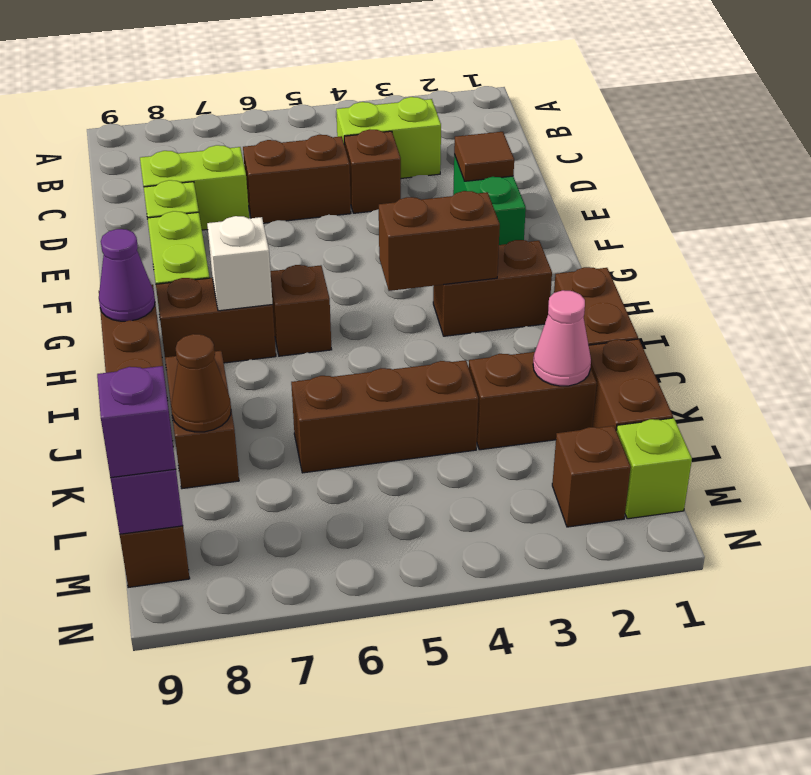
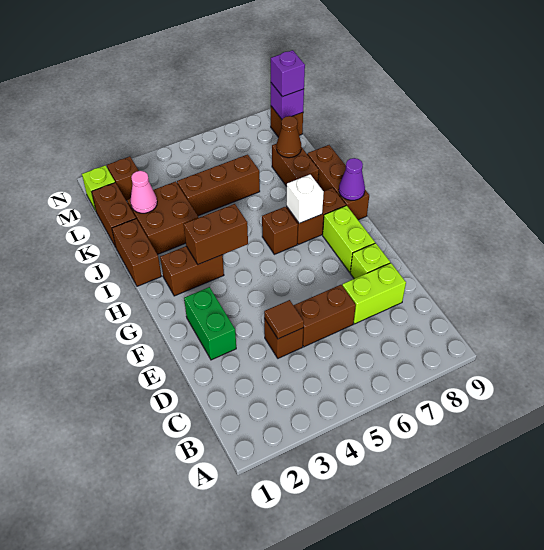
lime brick C3:C4 level 1 -> none
brown tile E2 level 2 -> brown tile D4 level 2
brown brick K2:K3 level 1 -> brown brick J2:K3 level 1

